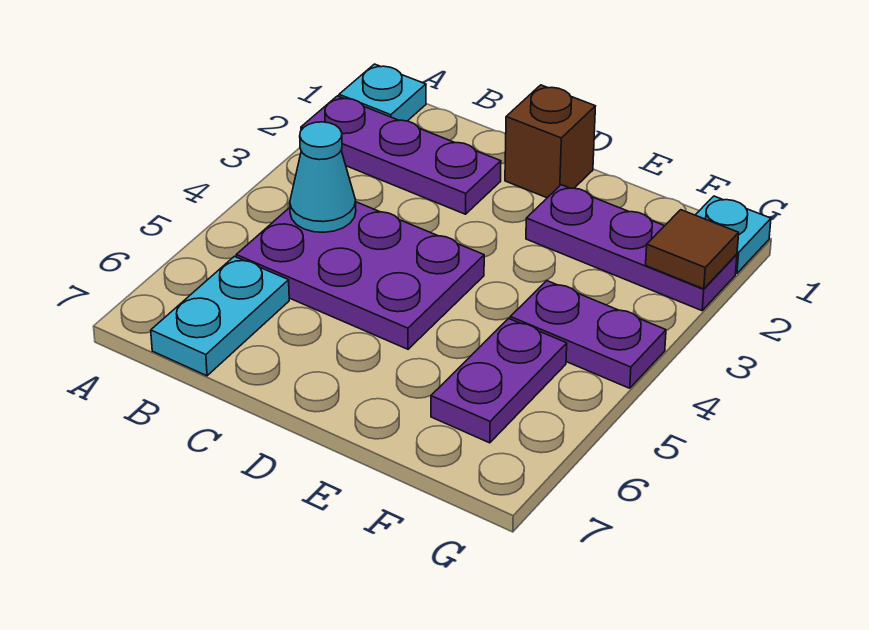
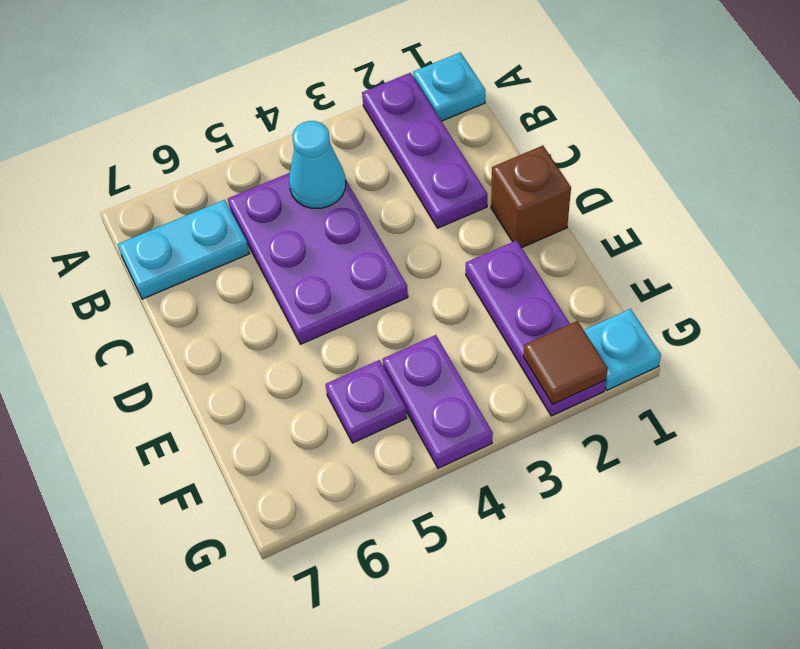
purple plate F5:F6 level 1 -> purple plate F5 level 1

